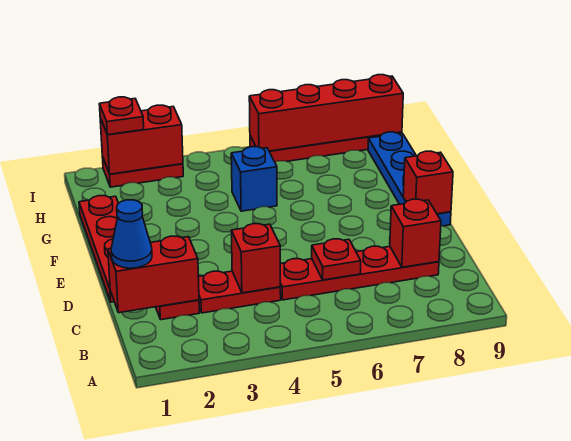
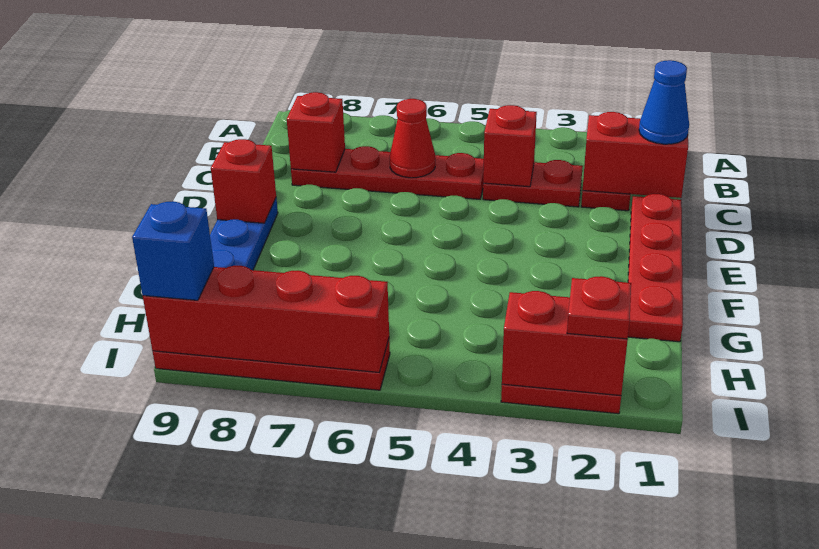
red plate C6 level 2 -> red cone C6 level 2
blue brick G5 level 1 -> blue brick I9 level 3

